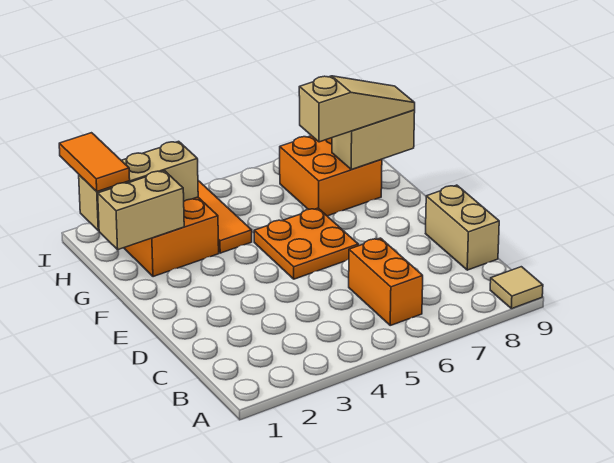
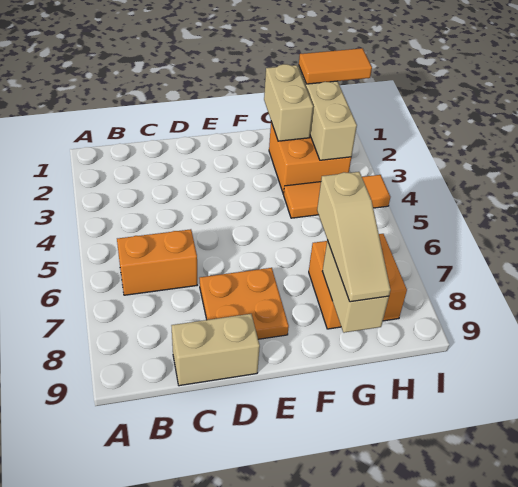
tan tile A9 level 1 -> none
orange plate E5:F6 level 1 -> orange plate D7:E8 level 1

